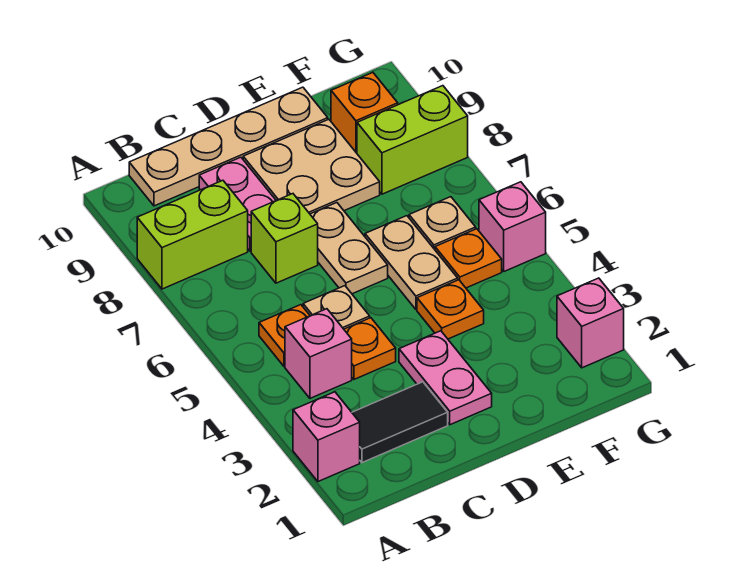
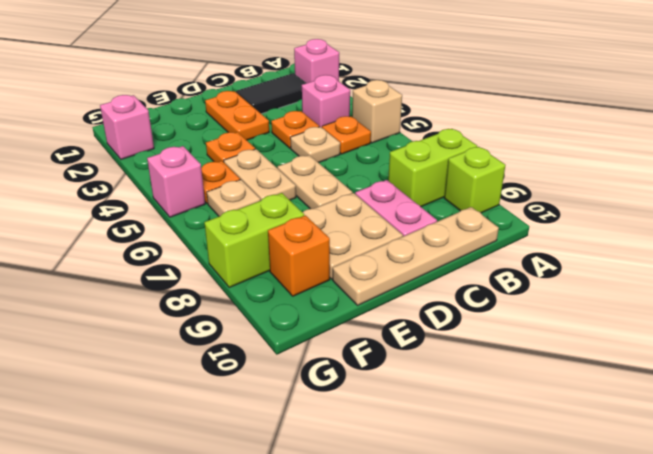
none -> tan brick A5 level 1
lime brick C7 level 1 -> lime brick A9 level 1
pink plate D2:D3 level 1 -> orange plate D2:D3 level 1

